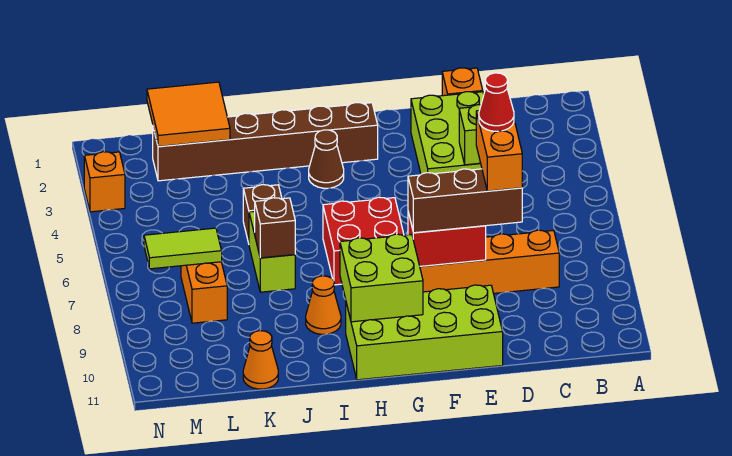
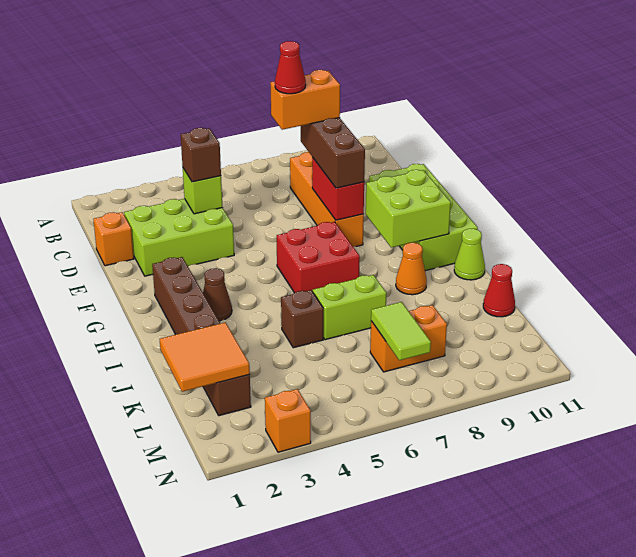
none -> lime cone I11 level 1
brown brick J7 level 2 -> brown brick D4 level 3
orange cone K11 level 1 -> red cone K11 level 1

